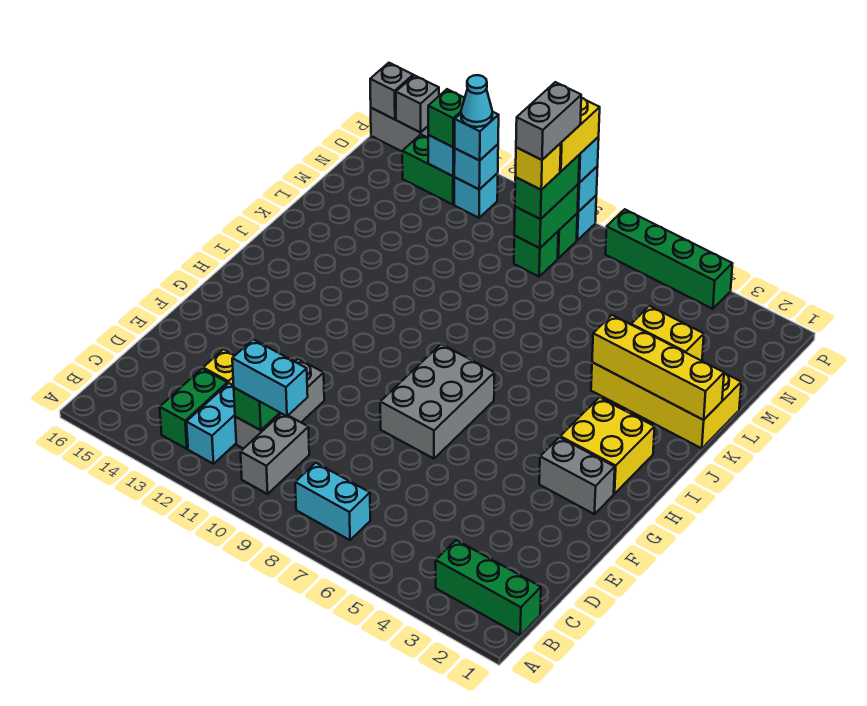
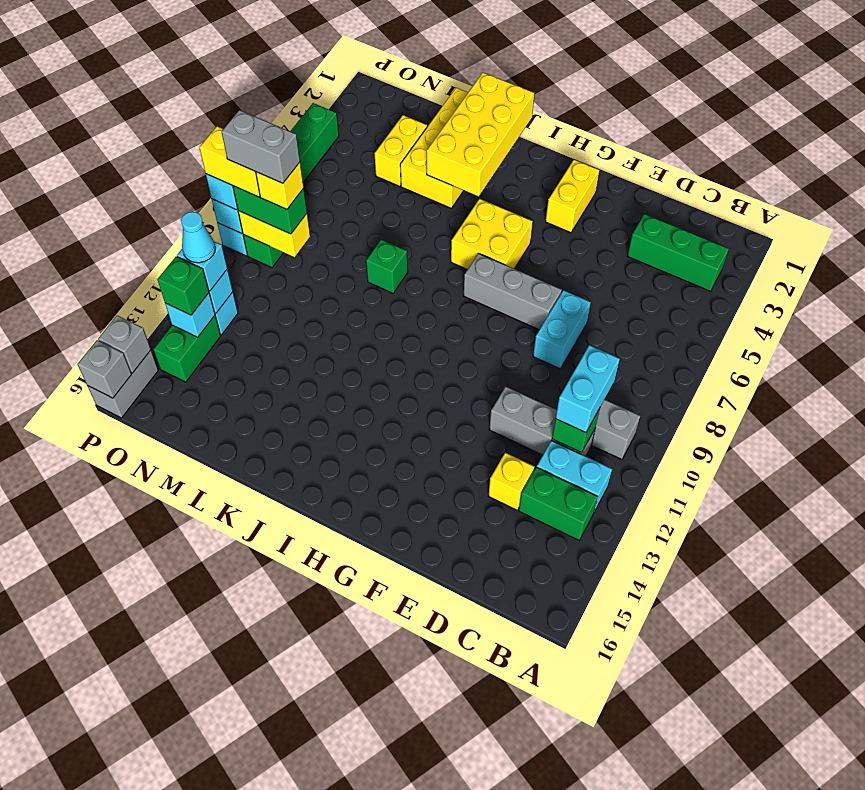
green brick B1:B3 level 1 -> green brick B3:D3 level 1
cyan brick B7:B8 level 1 -> cyan brick E7:E8 level 1
grey brick F7:H8 level 1 -> grey brick F7:H7 level 1
grey brick G2:G3 level 1 -> yellow brick G2:G3 level 1
yellow brick H2:I3 level 1 -> yellow brick H5:I6 level 1
yellow brick K1:K4 level 2 -> yellow brick J1:K4 level 2
green brick N9 level 1 -> green brick K8 level 1
green brick N9:O9 level 2 -> yellow brick N9:O9 level 2

